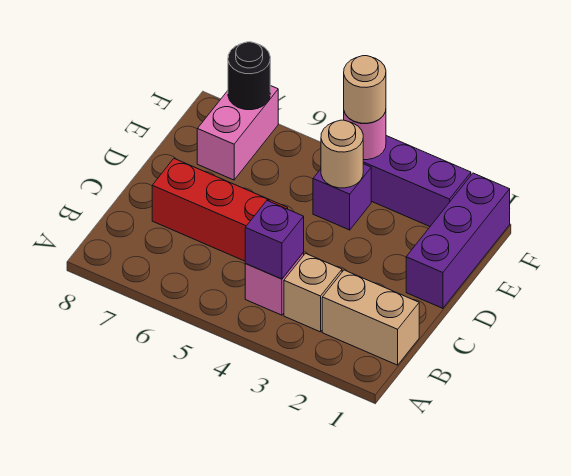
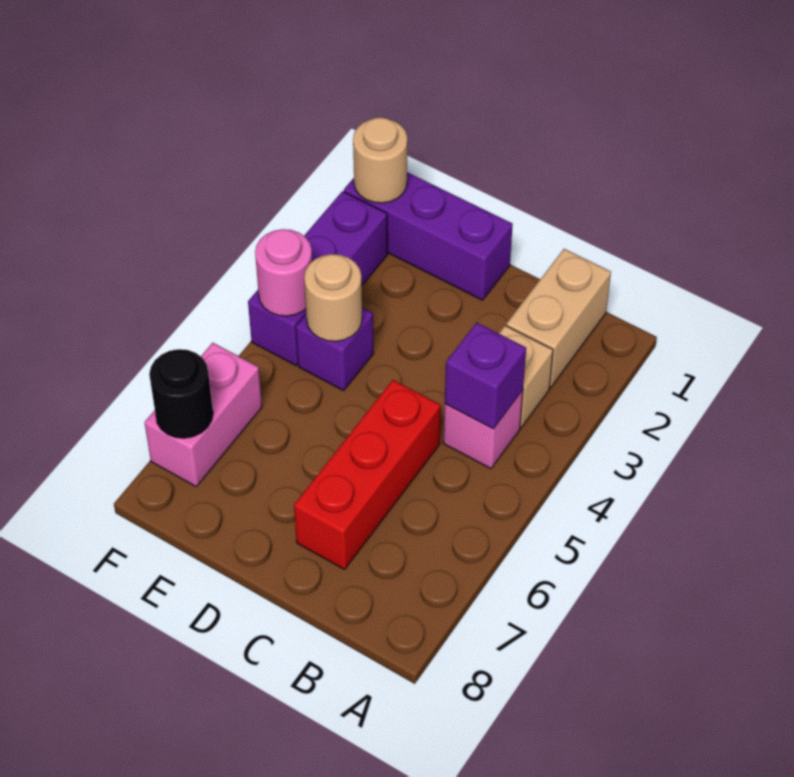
pink brick E7:F7 level 1 -> pink brick F6:F7 level 1
tan round brick F4 level 3 -> tan round brick F1 level 2

